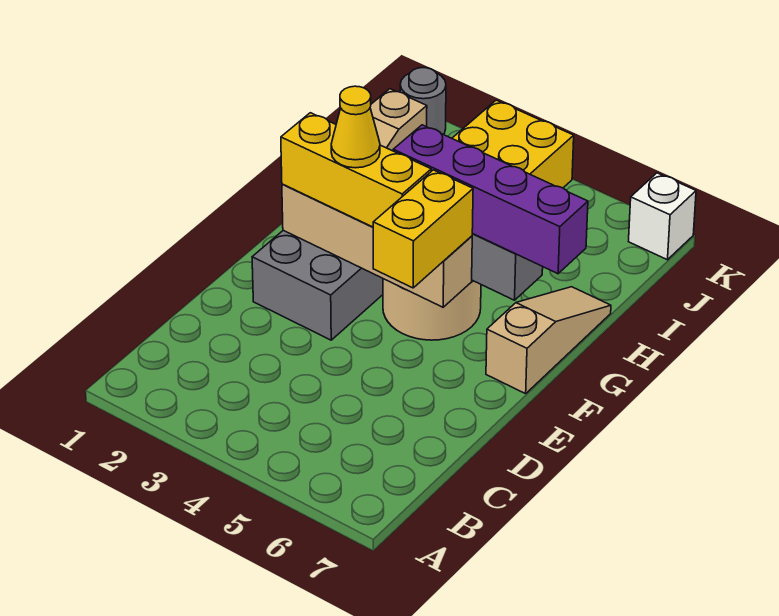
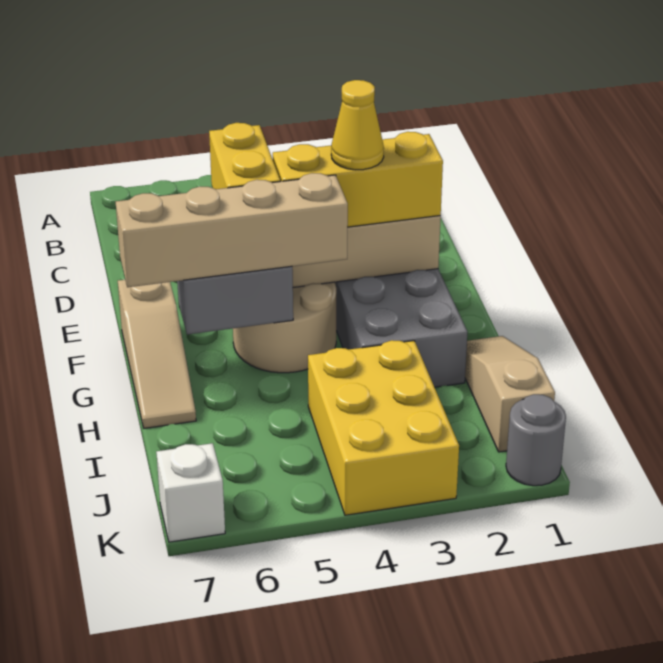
purple brick G4:G7 level 3 -> tan brick G4:G7 level 3

